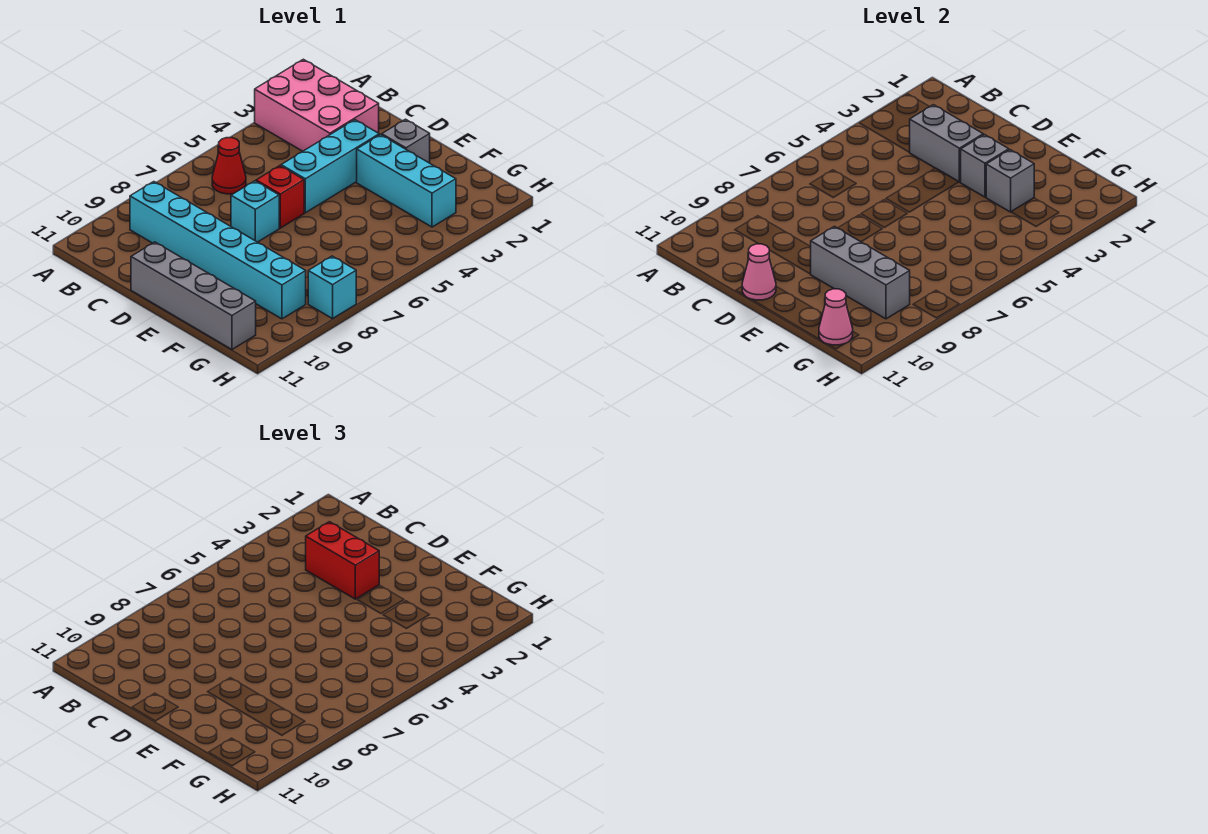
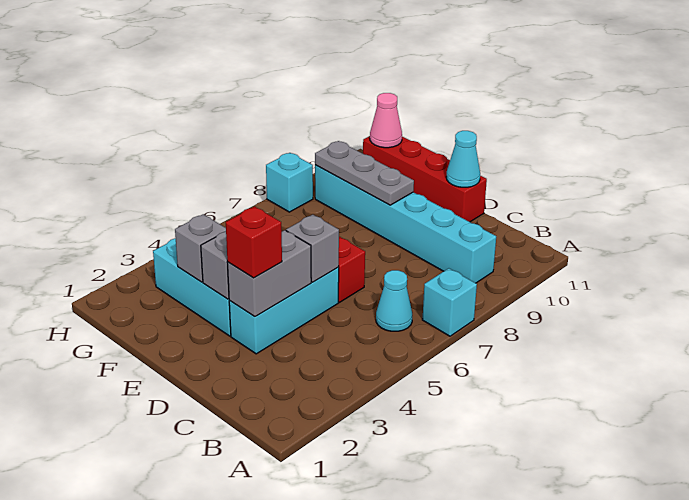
pink brick A2:C3 level 1 -> none
red cone B6 level 1 -> cyan cone B6 level 1
grey brick C3:D3 level 2 -> grey brick D3:D4 level 2
red brick C3:D3 level 3 -> red brick D3 level 3
cyan brick D7 level 1 -> cyan brick A7 level 1
grey brick D11:G11 level 1 -> red brick D11:G11 level 1
pink cone D11 level 2 -> cyan cone D11 level 2
grey brick E2 level 1 -> grey brick D5 level 2
grey brick E9:G9 level 2 -> grey plate E9:G9 level 2

